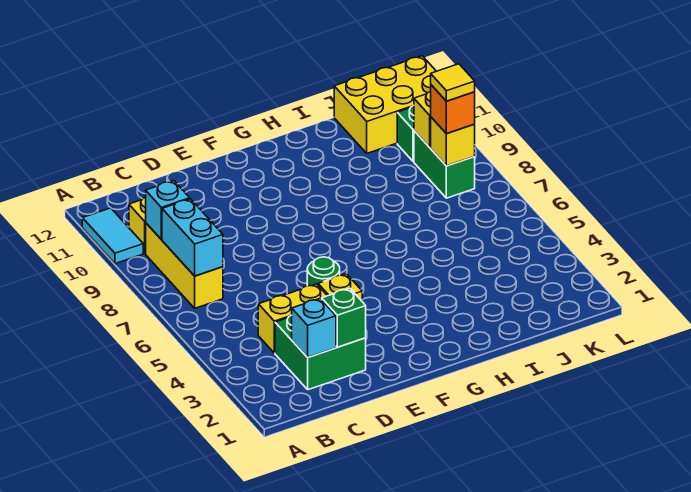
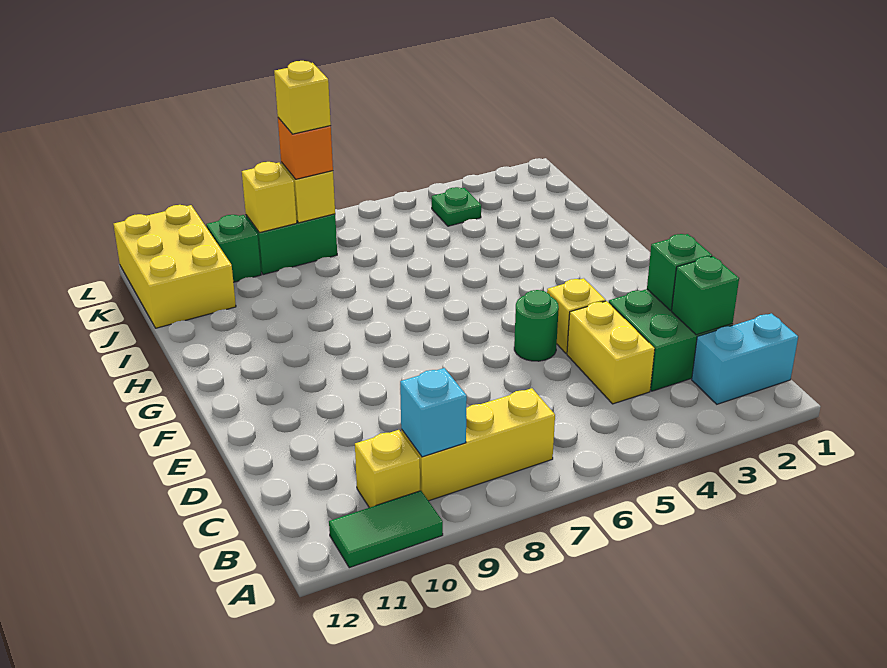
cyan tile A10:A11 level 1 -> green tile A10:A11 level 1
cyan brick B7:B8 level 2 -> cyan brick B1:B2 level 1
cyan brick C2 level 2 -> green brick C2 level 2
none -> green plate K4 level 1
yellow tile K8 level 4 -> yellow brick K8 level 4

